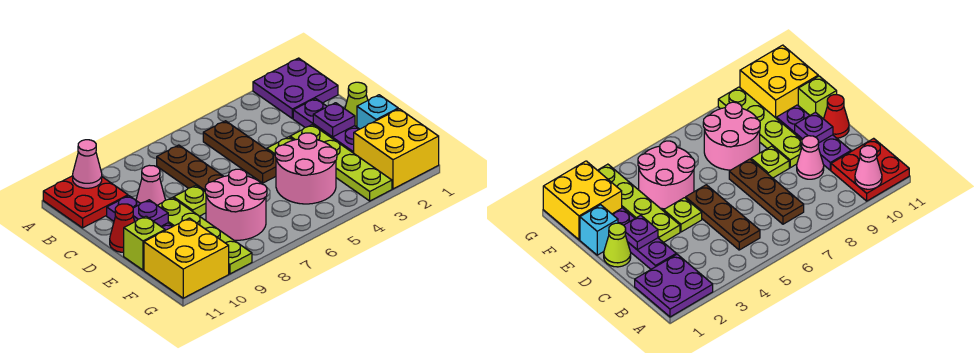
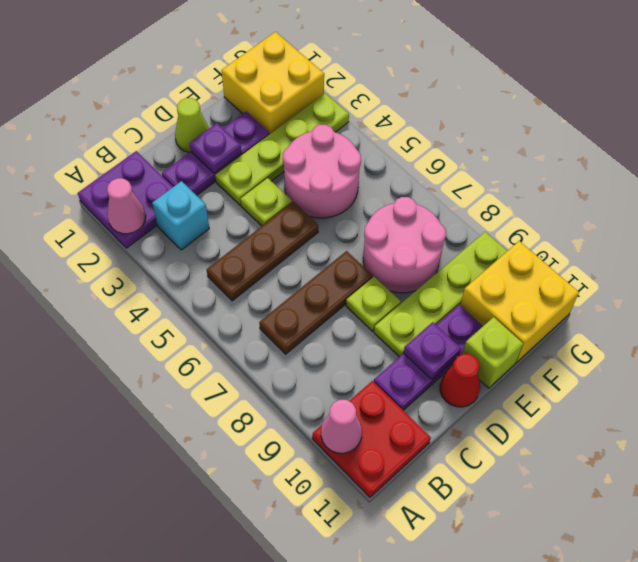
pink cone C9 level 1 -> pink cone A2 level 2
cyan brick E1 level 1 -> cyan brick B3 level 1

